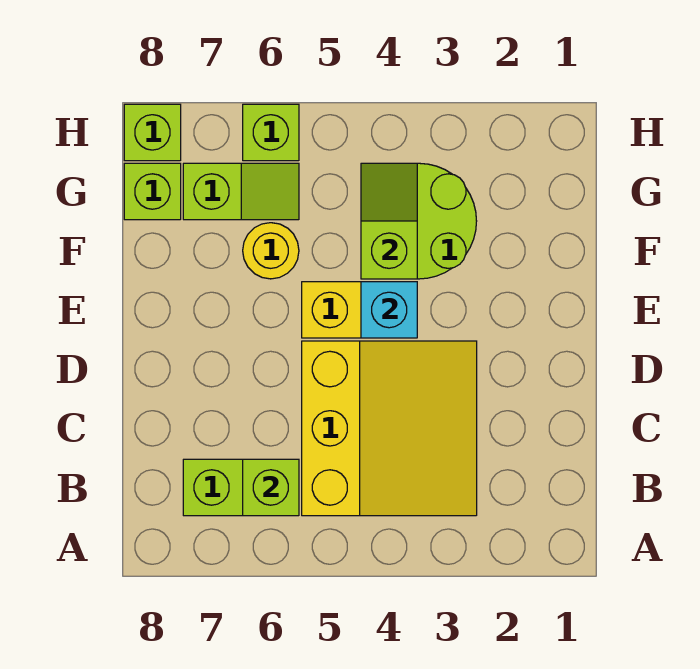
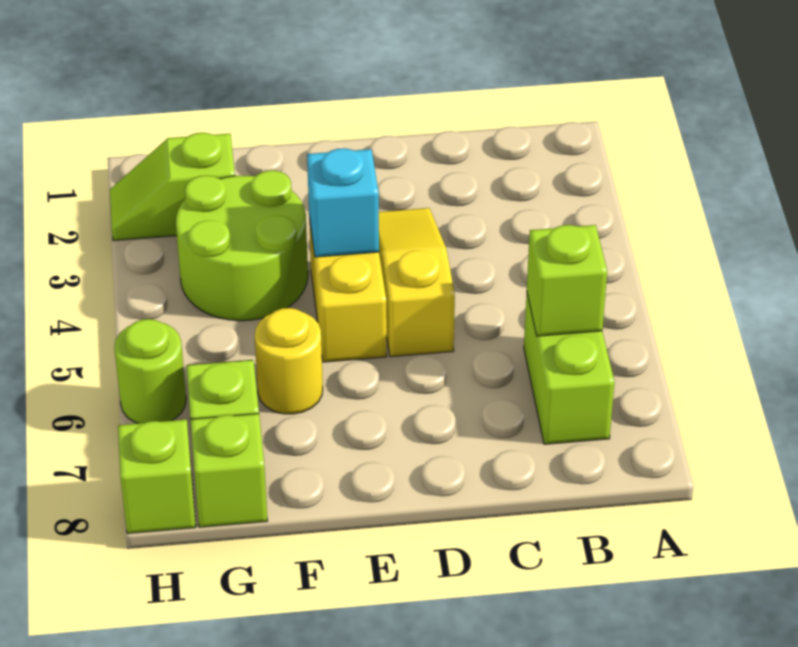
yellow slope B3:D5 level 1 top 5 -> yellow slope D3:D5 level 1 top 5
lime slope F4:G4 level 2 top F -> lime slope G2:H2 level 1 top G
lime brick H6 level 1 -> lime round brick H6 level 1

